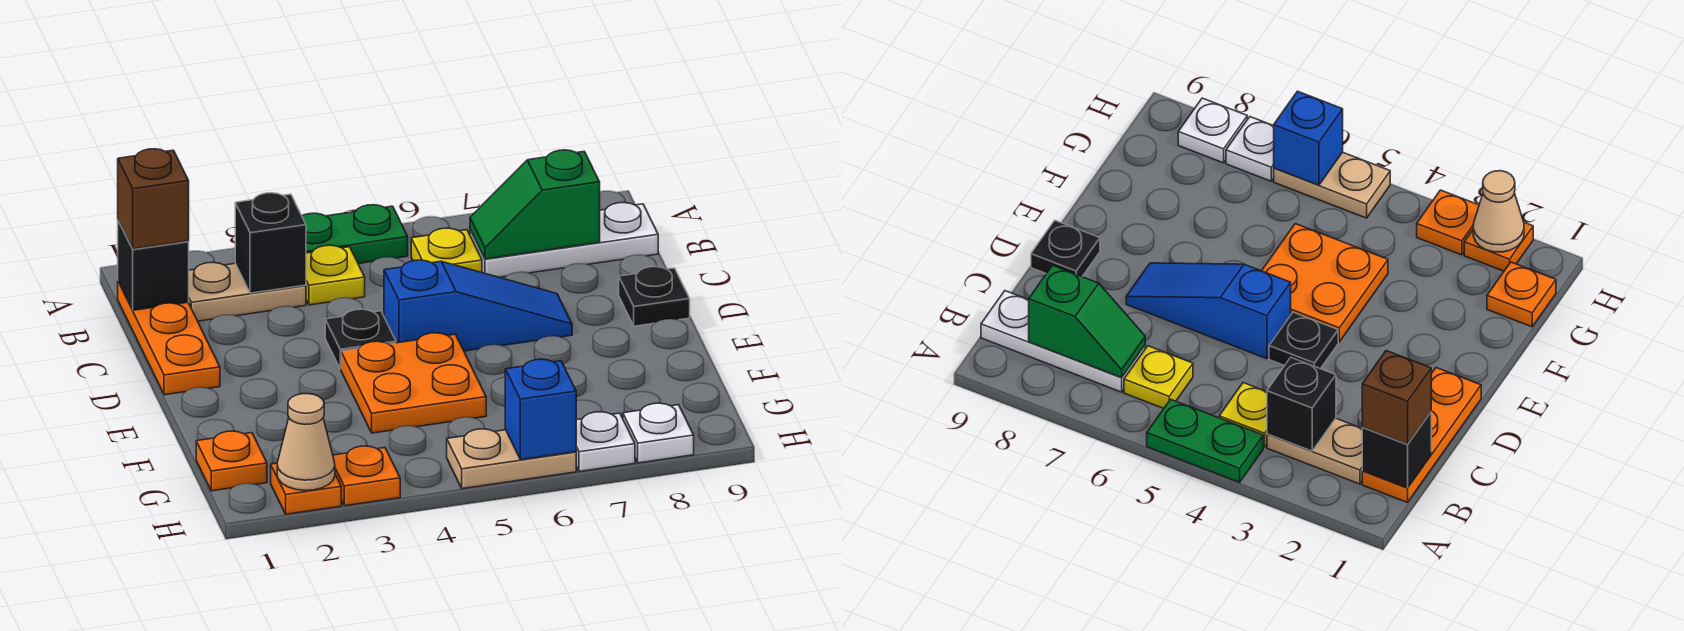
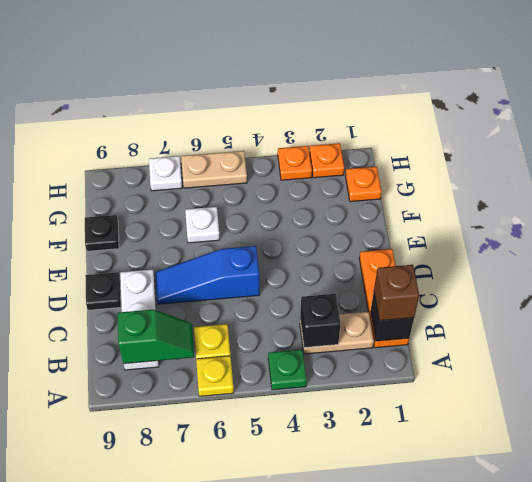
green plate A4:A5 level 1 -> green plate A4 level 1
yellow plate B4 level 1 -> yellow plate A6 level 1
white plate B7:B9 level 1 -> white plate B8:D8 level 1
black plate D4 level 1 -> black plate F9 level 1
orange plate E4:F5 level 1 -> none
tan cone H2 level 2 -> none
blue brick H6 level 2 -> none
white plate H8 level 1 -> white plate F6 level 1

